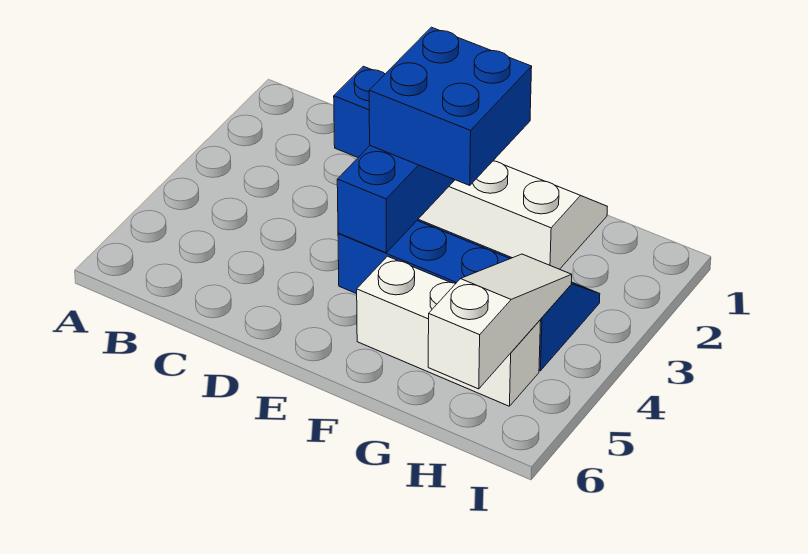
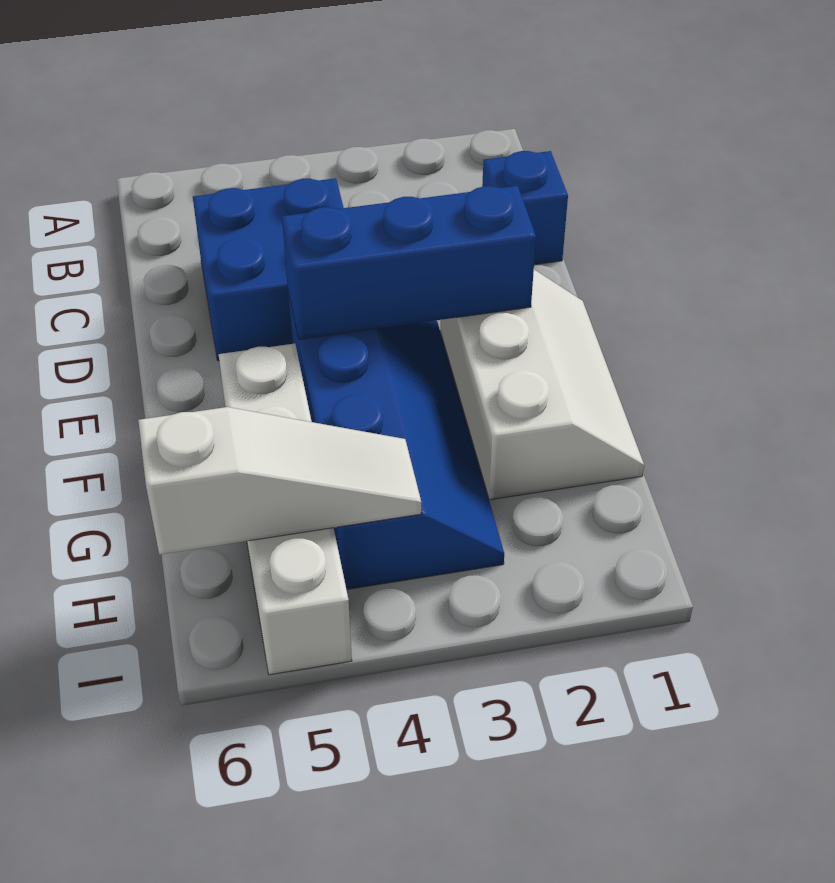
blue brick E2:F3 level 3 -> blue brick C4:D5 level 1
white brick F5:H5 level 1 -> white brick F5:I5 level 1

